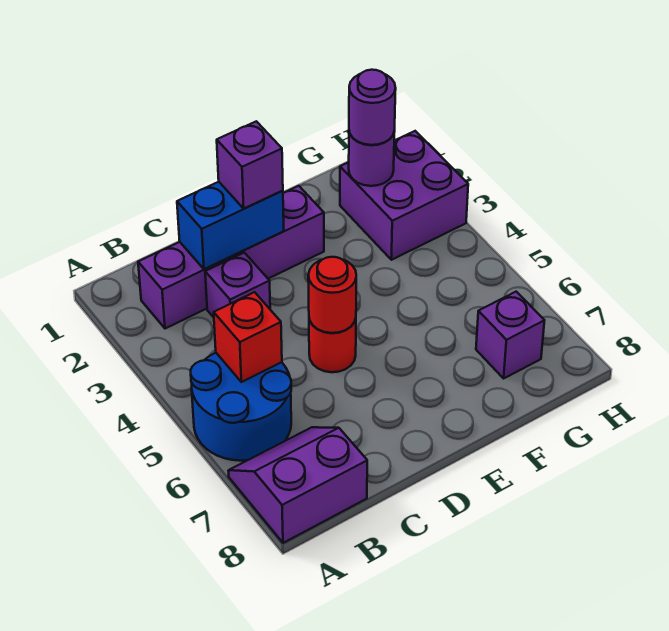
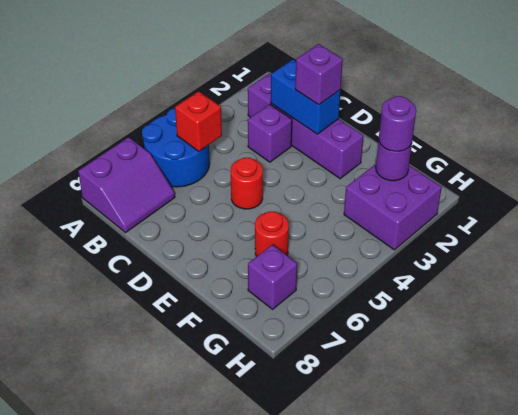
purple slope A7:B8 level 1 top 8 -> purple slope A7:B8 level 1 top A
red round brick D5 level 2 -> red round brick F6 level 1

